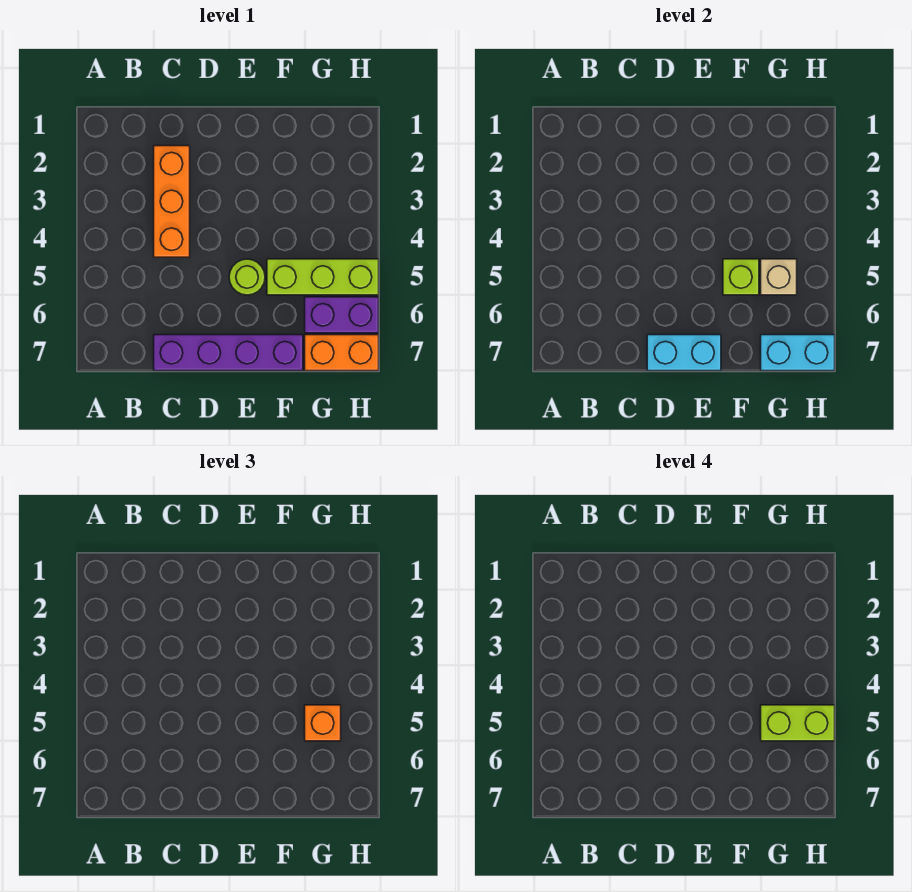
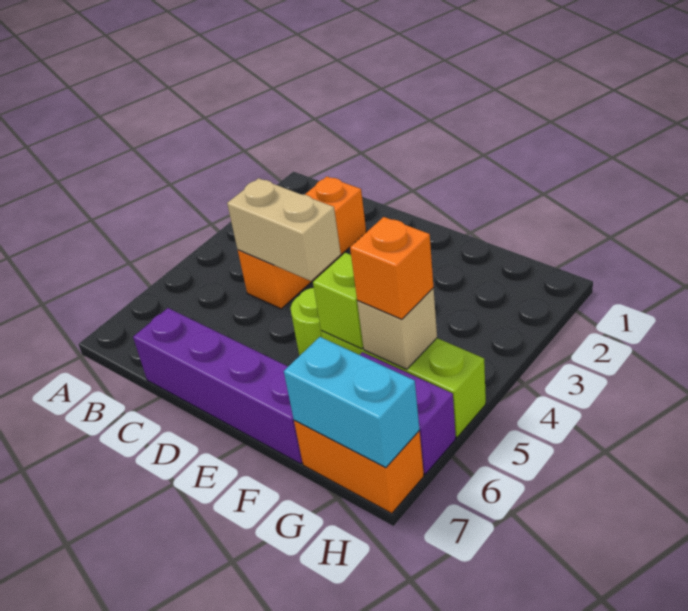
none -> tan brick C4:D4 level 2
cyan brick D7:E7 level 2 -> none
lime brick G5:H5 level 4 -> none

